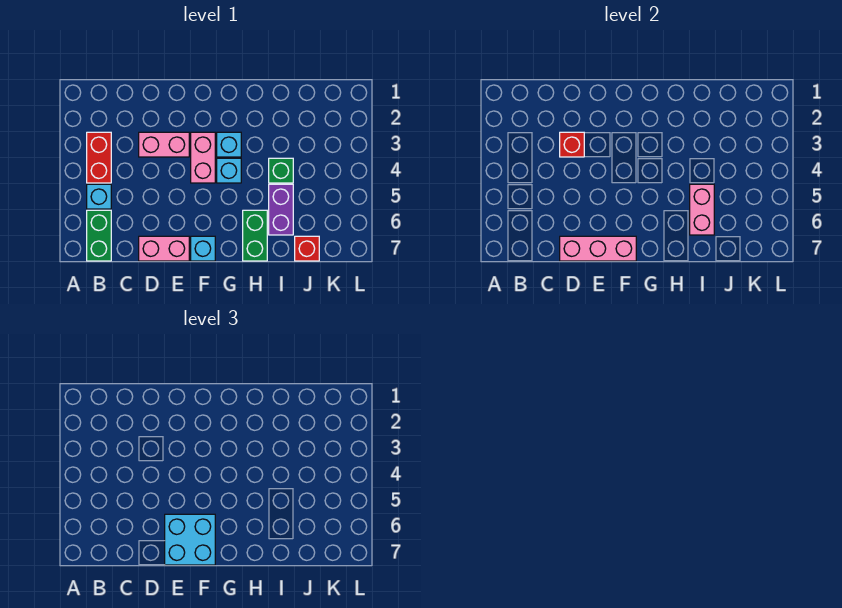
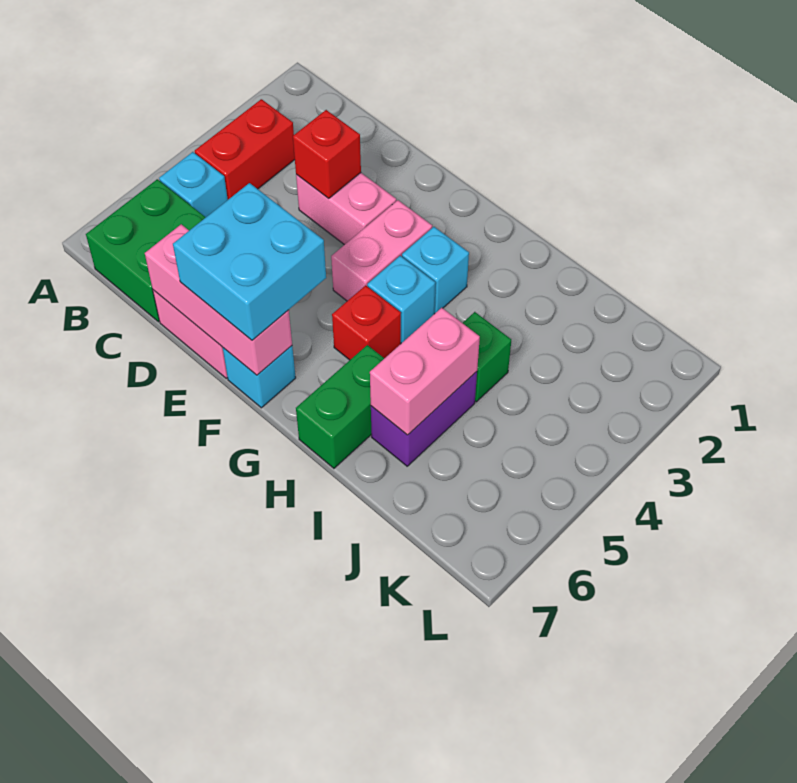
green brick B6:B7 level 1 -> green brick B6:C7 level 1
red brick J7 level 1 -> red brick G5 level 1

